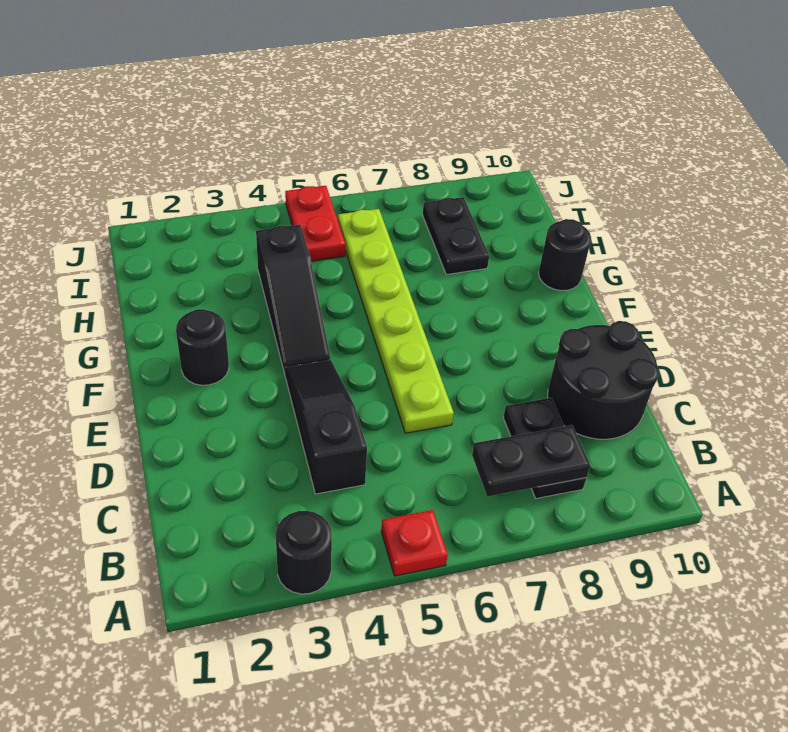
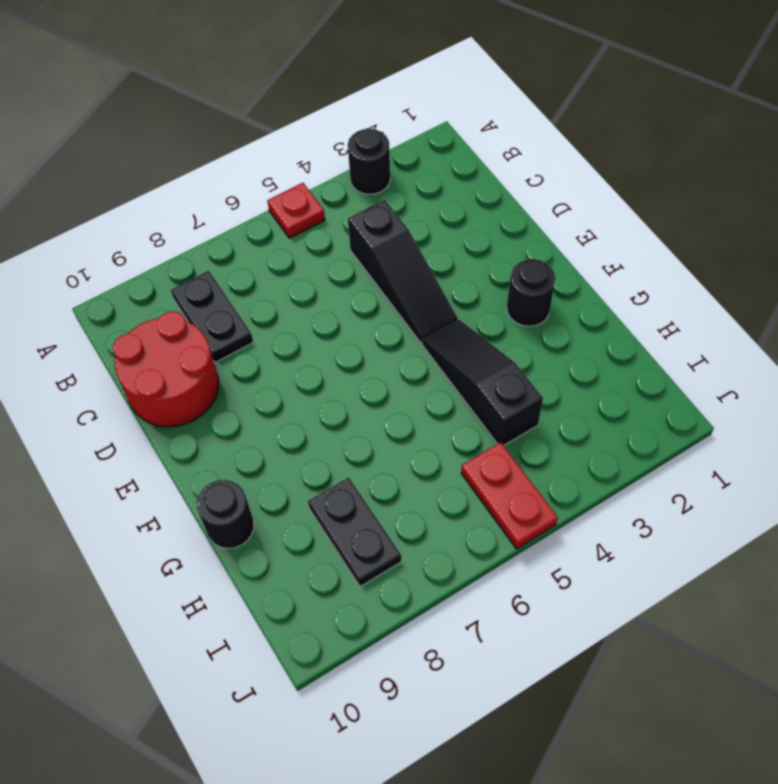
black plate B7:B8 level 2 -> none
black round brick C9:D10 level 1 -> red round brick C9:D10 level 1
lime plate D6:I6 level 1 -> none

